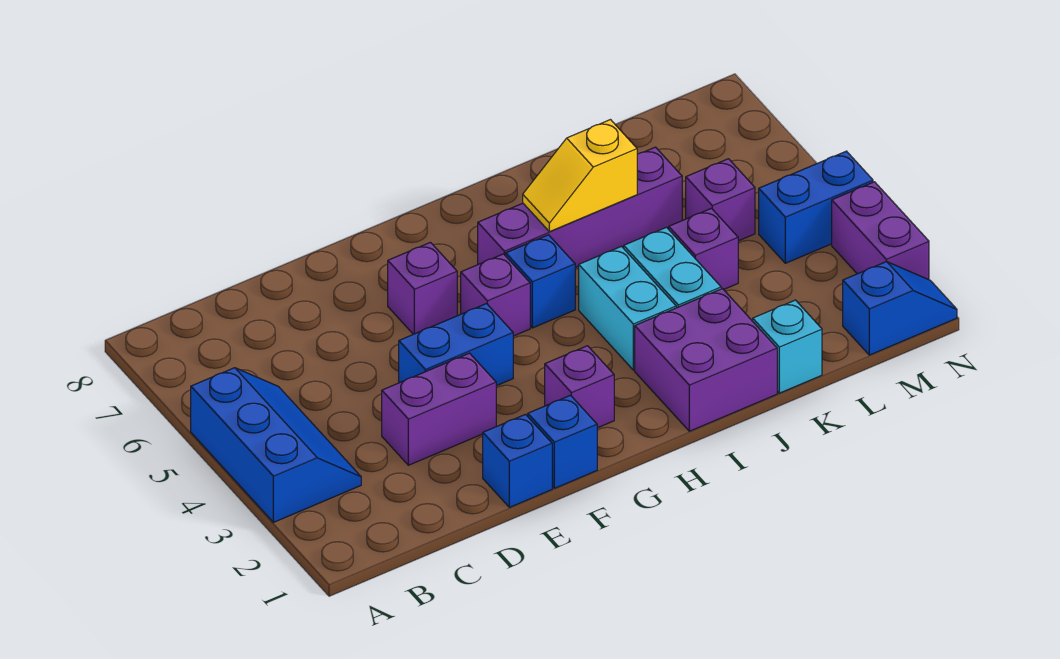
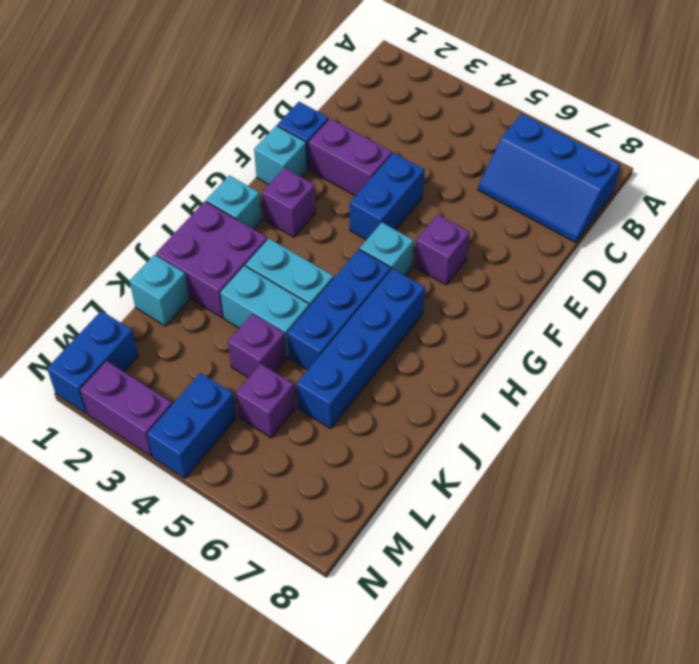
blue slope A3:B5 level 1 top A -> blue slope B6:C8 level 1 top B
purple brick D3:E3 level 1 -> purple brick E2:E3 level 1
blue brick F1 level 1 -> cyan brick F1 level 1
purple brick G5 level 1 -> cyan brick G5 level 1
none -> cyan brick H1 level 1
blue brick H5 level 1 -> blue brick H5:J5 level 1
purple brick H6:K6 level 1 -> blue brick H6:K6 level 1
yellow slope I6:J6 level 2 top J -> none
blue slope M1:N1 level 1 top M -> blue brick M1:N1 level 1

